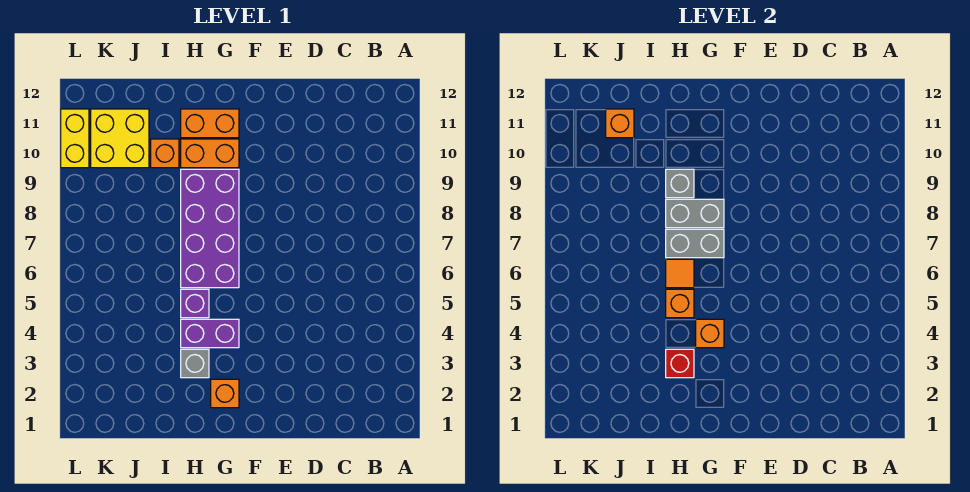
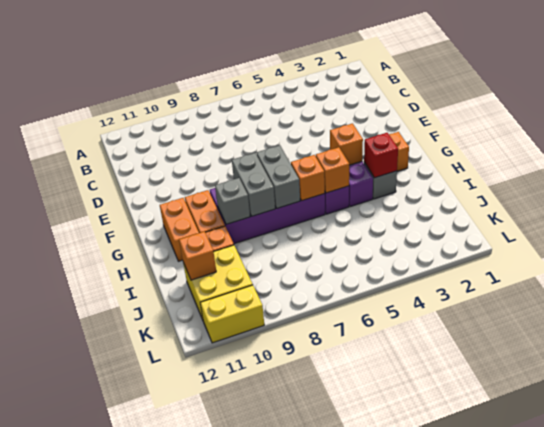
orange tile H6 level 2 -> orange brick H6 level 2

